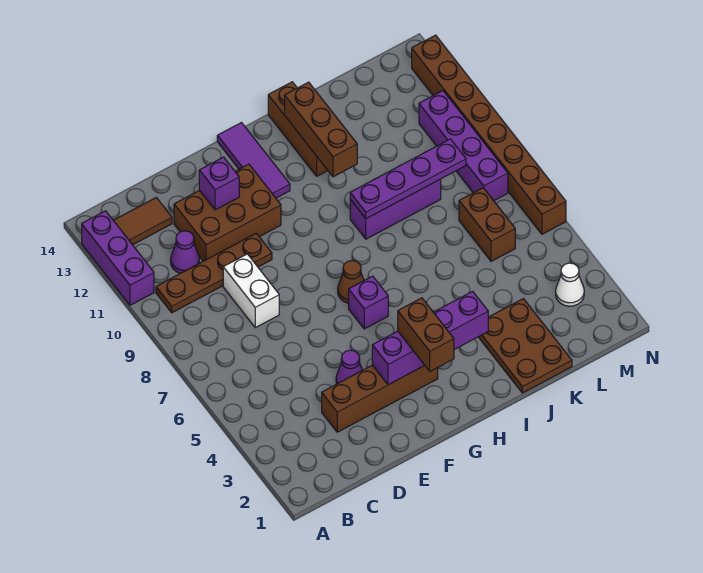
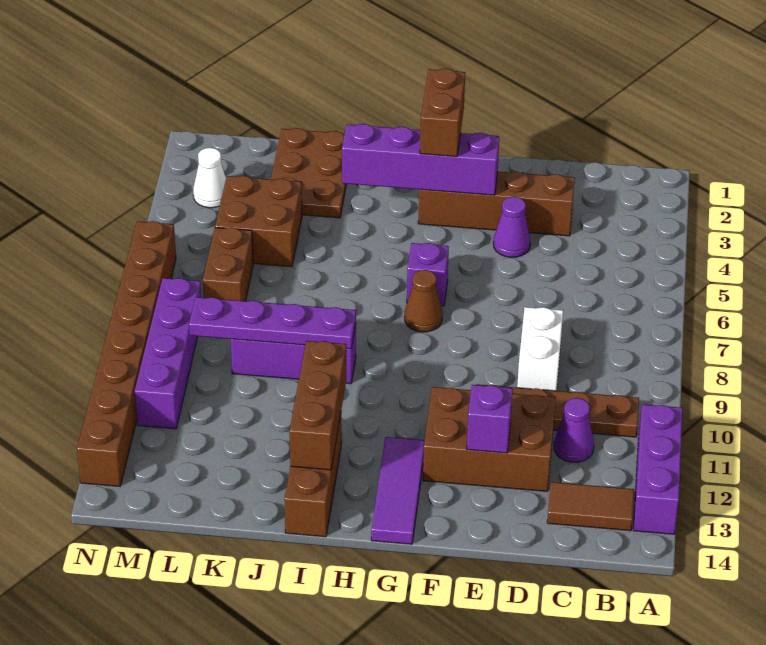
none -> brown brick K4:L5 level 1

